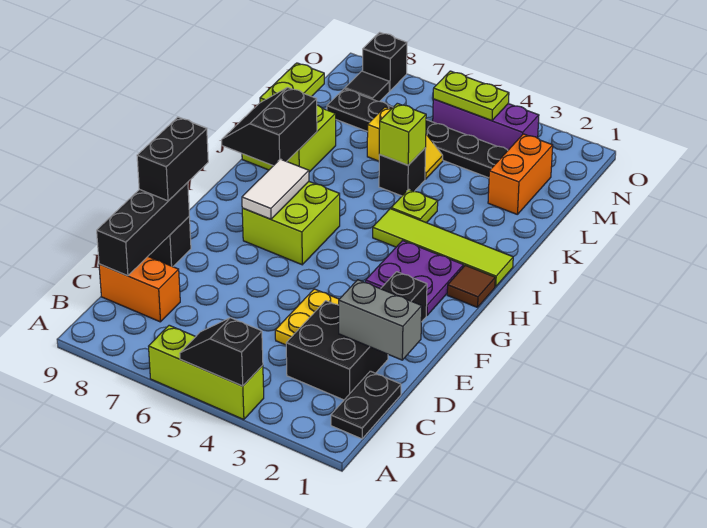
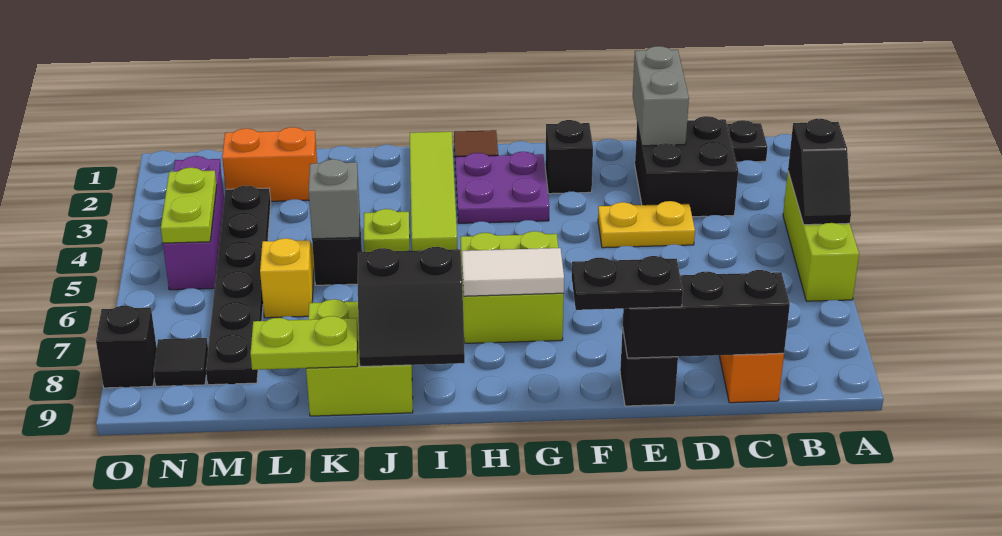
black brick E9:F9 level 3 -> black plate E9:F9 level 3
lime brick K5 level 2 -> grey brick K5 level 2

